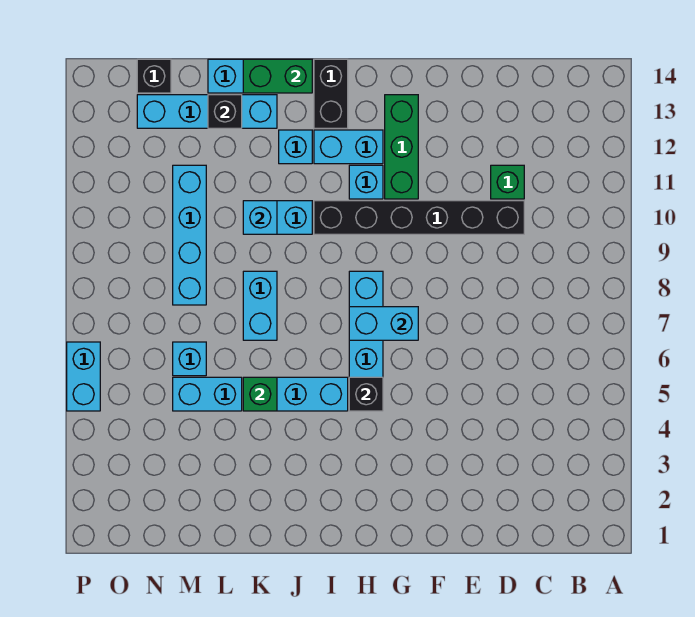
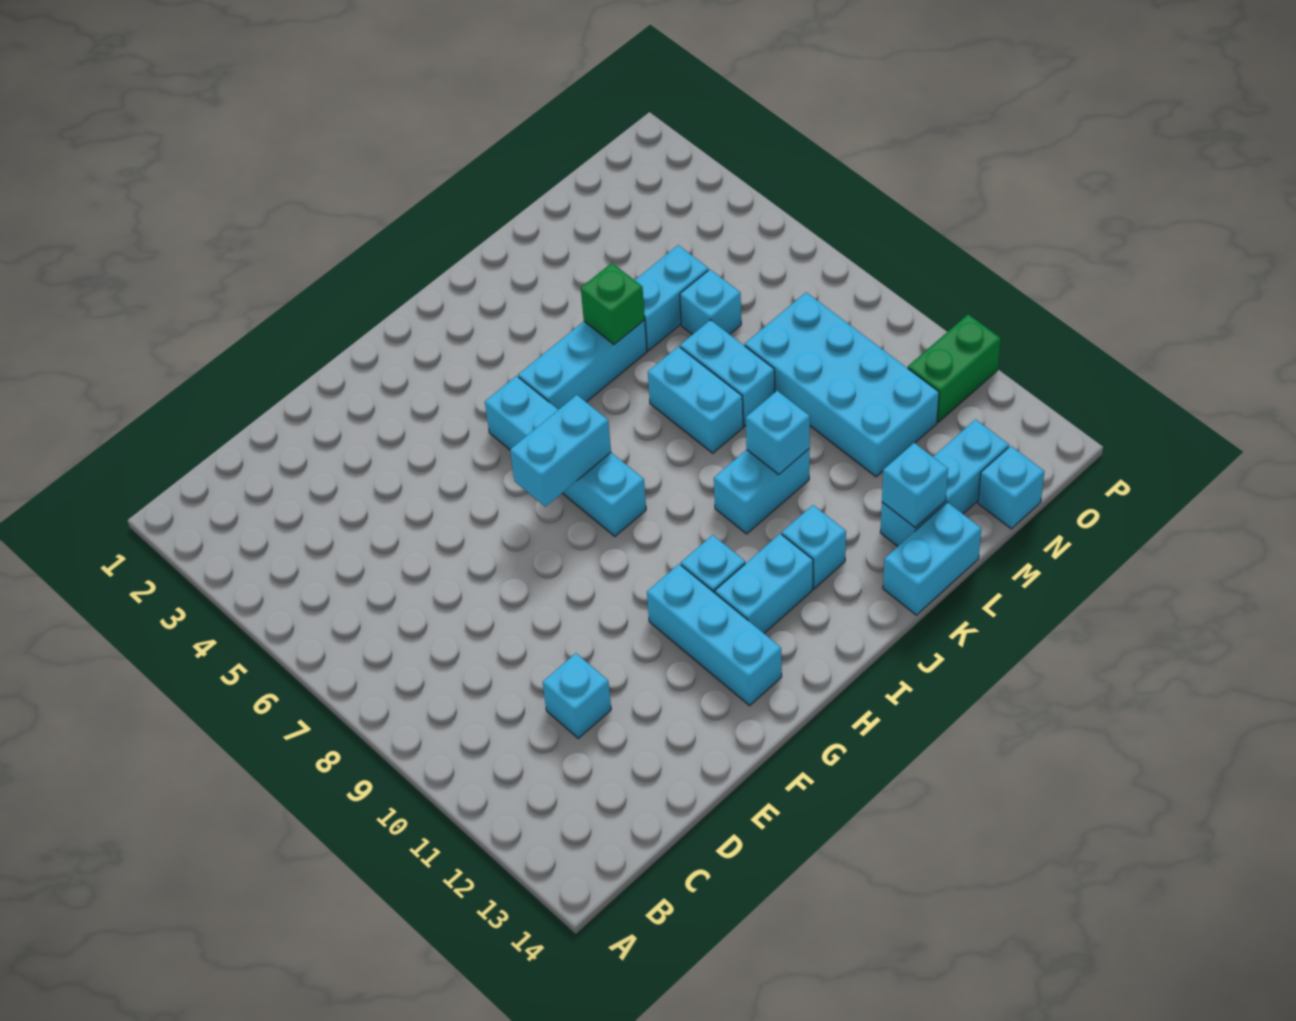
black brick D10:I10 level 1 -> none
green brick D11 level 1 -> cyan brick D11 level 1
green brick G11:G13 level 1 -> cyan brick G11:G13 level 1
black brick H5 level 2 -> none
black brick I13:I14 level 1 -> none
green brick J14:K14 level 2 -> green brick O11:P11 level 1
cyan brick K13:N13 level 1 -> cyan brick L13:N13 level 1
black brick L13 level 2 -> cyan brick L13 level 2
cyan brick M8:M11 level 1 -> cyan brick M8:N11 level 1
black brick N14 level 1 -> cyan brick N14 level 1
cyan brick P5:P6 level 1 -> cyan brick L7:L8 level 1

